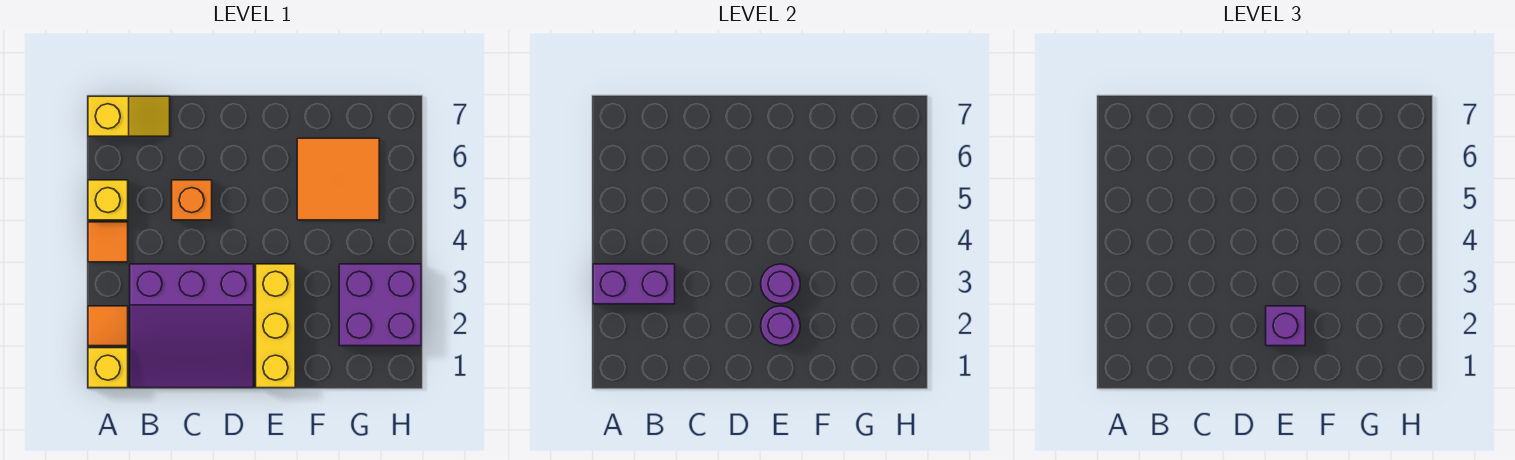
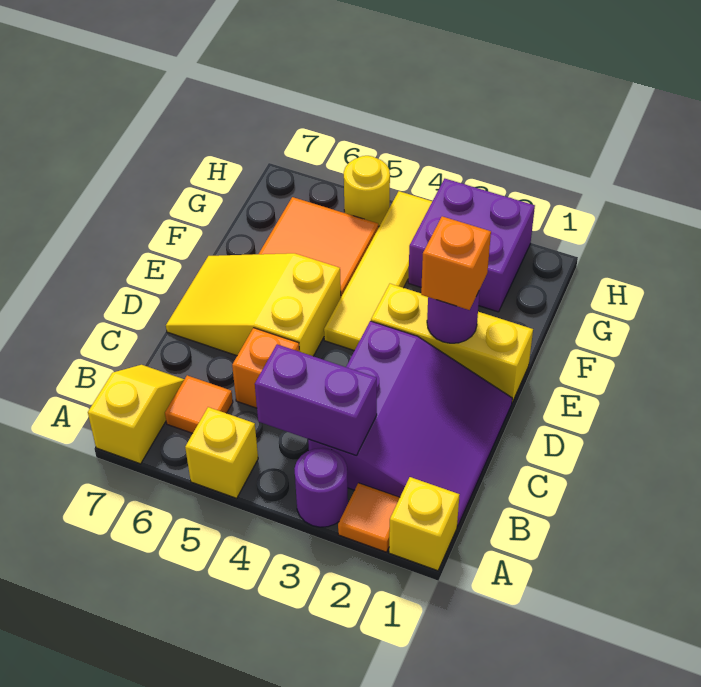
purple brick A3:B3 level 2 -> purple brick B3:B4 level 2
orange tile A4 level 1 -> orange tile B6 level 1
none -> yellow slope D5:E7 level 1 top 5
purple brick E2 level 3 -> orange brick E2 level 3
purple round brick E3 level 2 -> purple round brick A3 level 1
none -> yellow tile E4:H4 level 1
none -> yellow round brick H5 level 1

